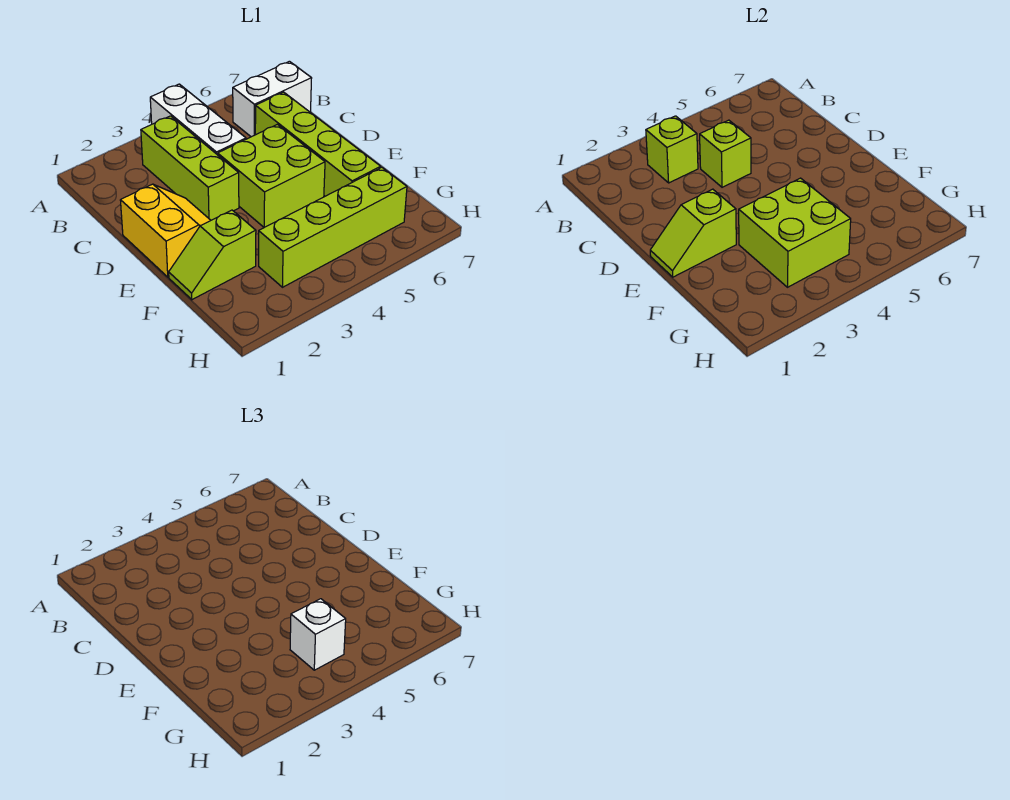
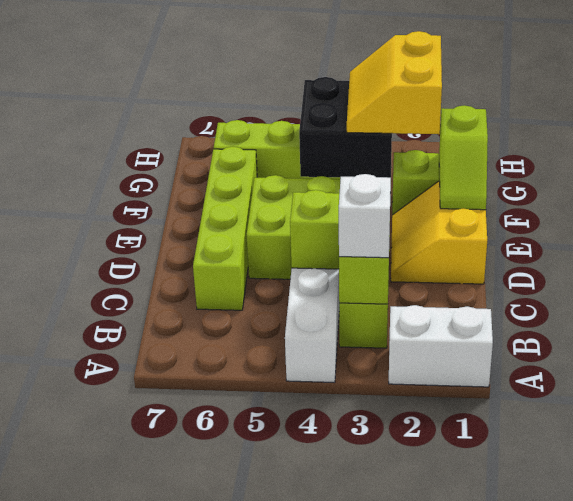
white brick B6:B7 level 1 -> white brick A1:A2 level 1
lime slope E1:E2 level 2 top 2 -> lime slope E1:F1 level 2 top F
none -> yellow slope F2:G3 level 3 top 2
lime brick F3:G4 level 2 -> black brick F3:G4 level 2
white brick G4 level 3 -> white brick B3 level 3

